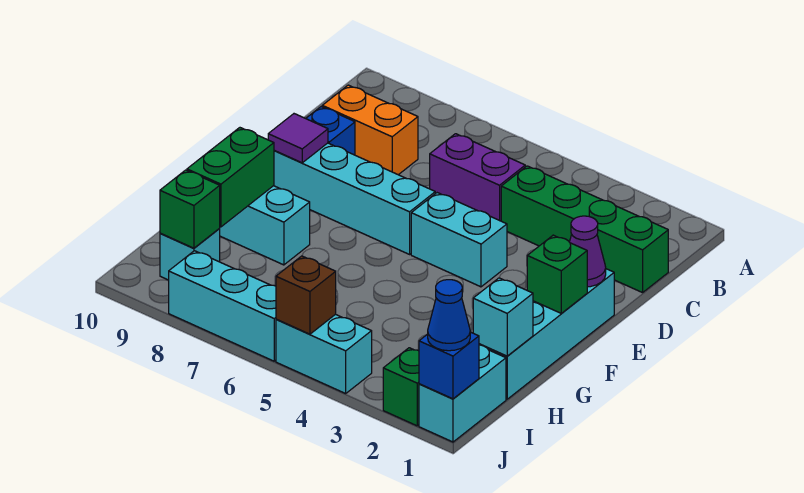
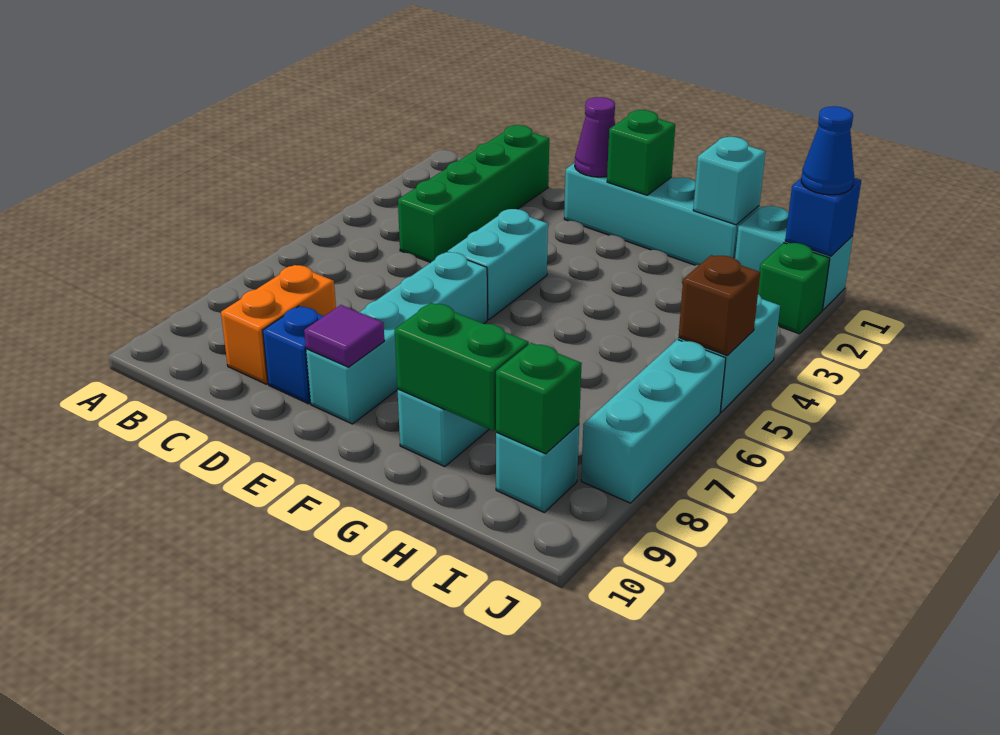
purple brick C5:C6 level 1 -> none

